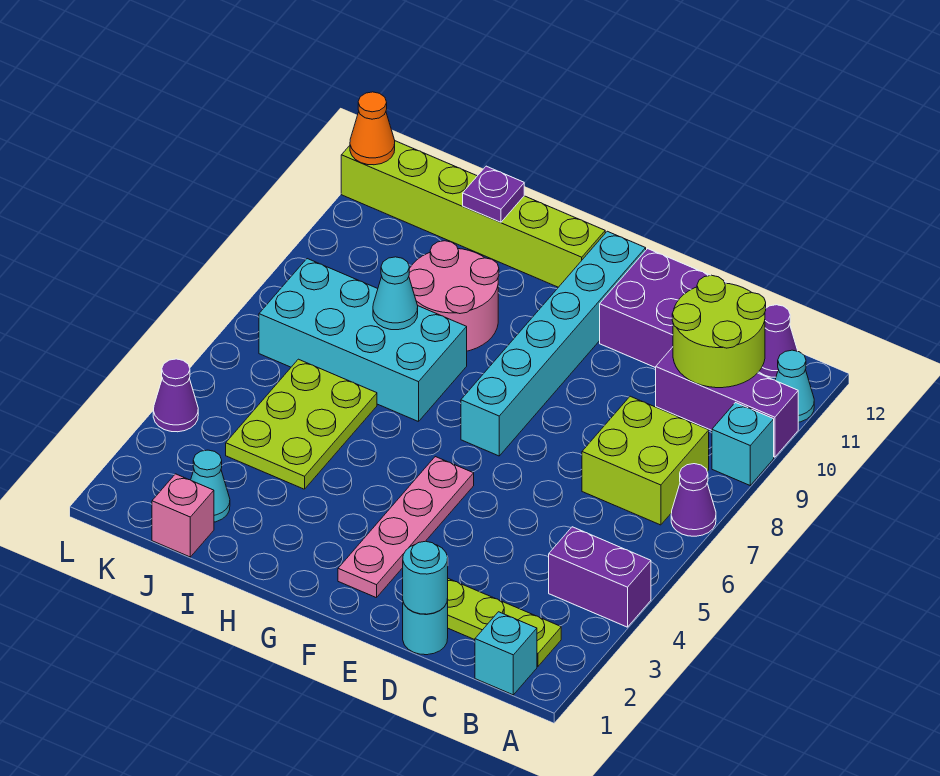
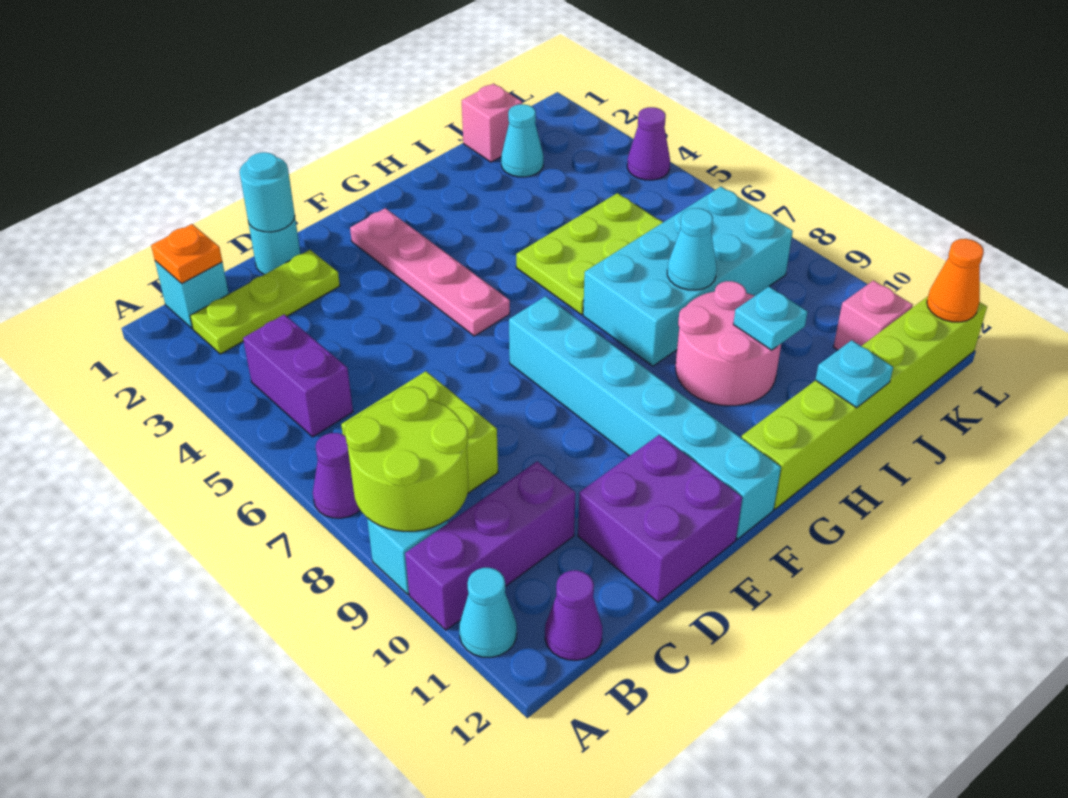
purple brick A4:B4 level 1 -> purple brick B4:B5 level 1
none -> orange plate B1 level 2
lime round brick B10:C11 level 2 -> lime round brick A8:B9 level 2
lime plate I4:J6 level 1 -> lime plate H5:J6 level 1
none -> cyan plate I10 level 2
purple plate I12 level 2 -> cyan plate I12 level 2
none -> pink brick K11 level 1

